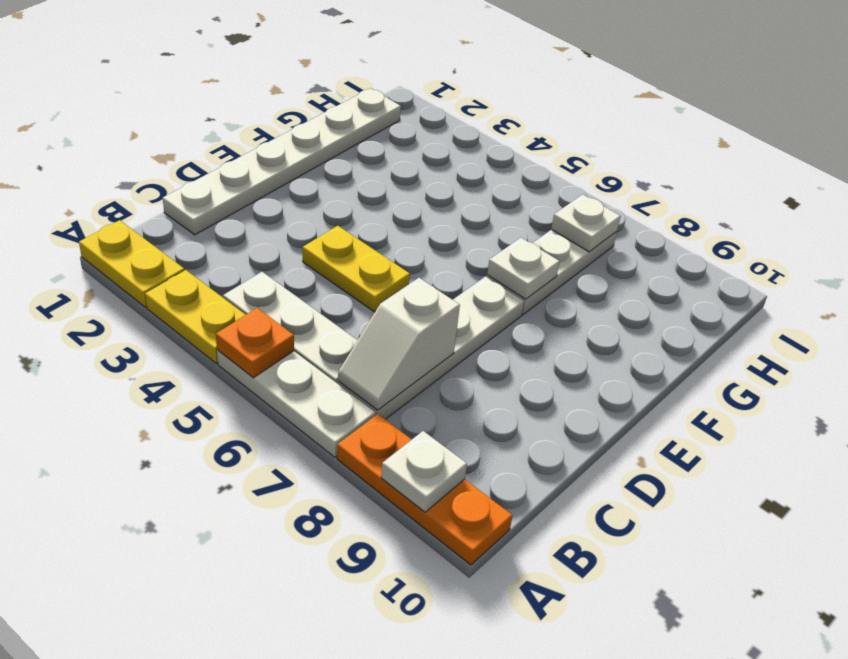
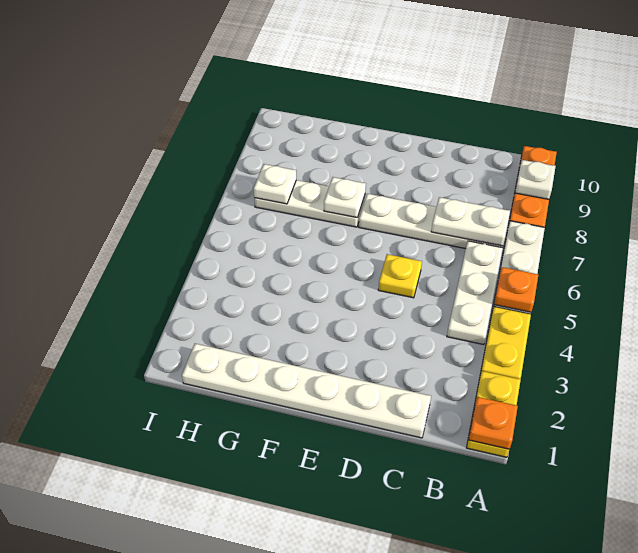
none -> orange plate A1 level 2
white slope B7:C7 level 2 top C -> white plate B7:C7 level 2
yellow plate D4:D5 level 1 -> yellow plate D5 level 1

